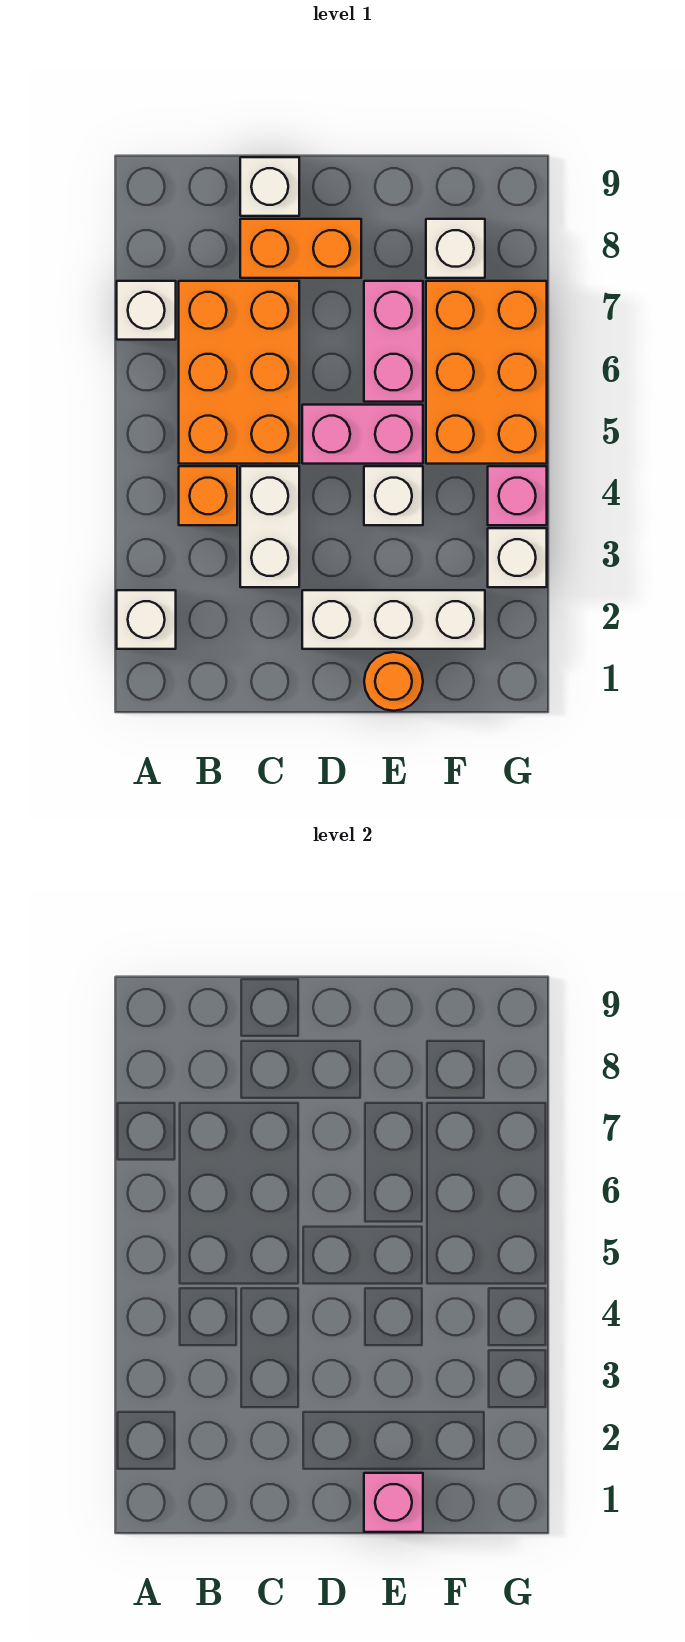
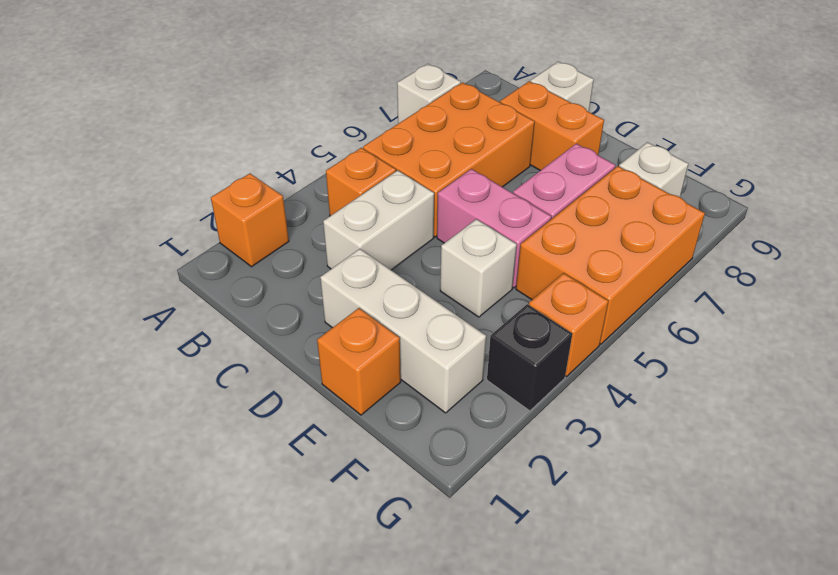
white brick A2 level 1 -> orange brick A2 level 1
orange round brick E1 level 1 -> orange brick E1 level 1
pink brick E1 level 2 -> none
white brick G3 level 1 -> black brick G3 level 1
pink brick G4 level 1 -> orange brick G4 level 1

